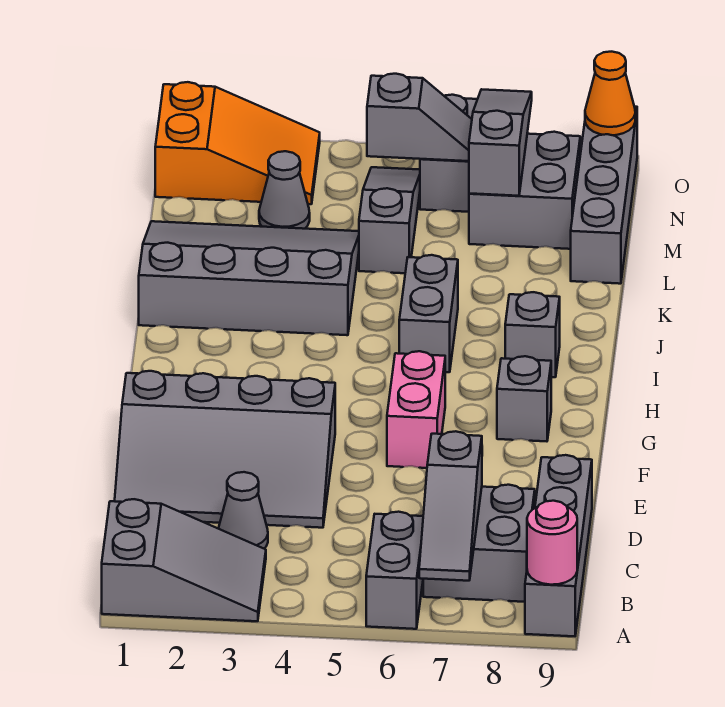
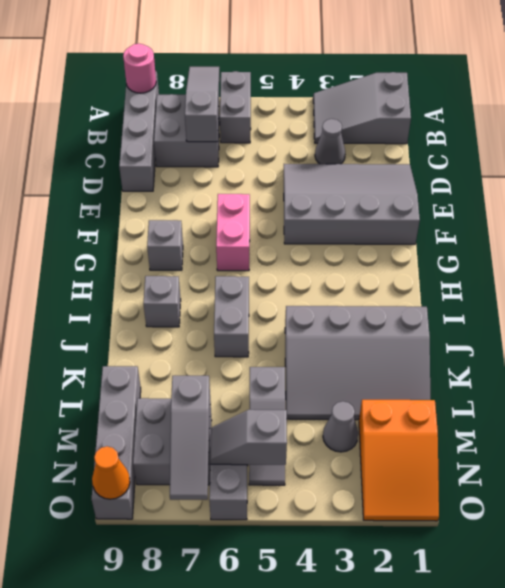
orange slope N1:O3 level 1 top 1 -> orange slope M1:O2 level 1 top M

